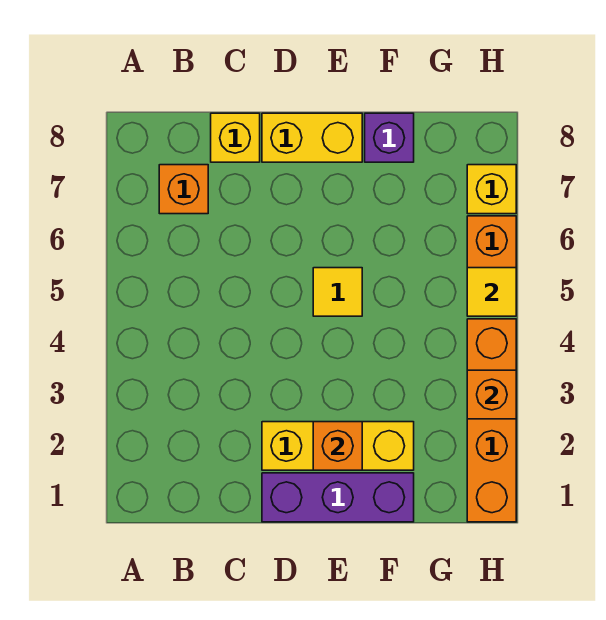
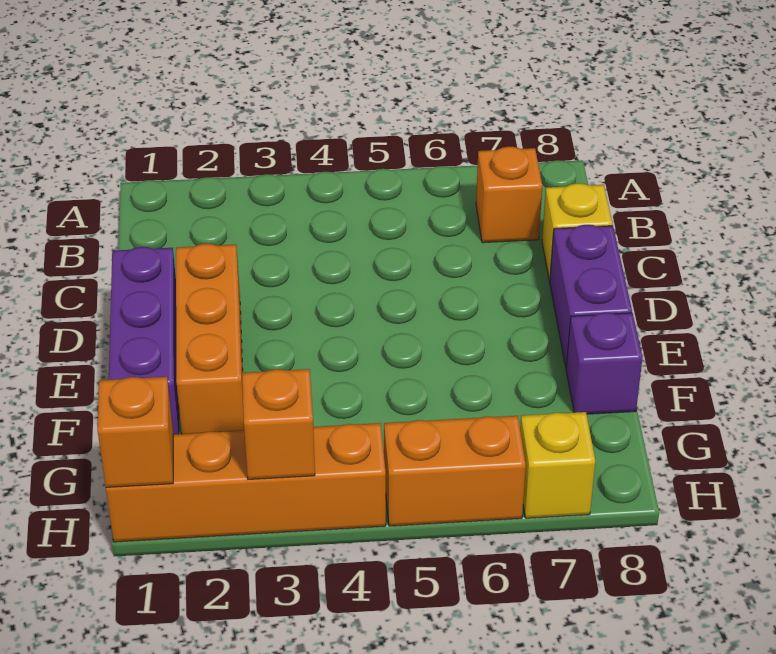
yellow brick D2:F2 level 1 -> orange brick D2:F2 level 1
yellow brick D8:E8 level 1 -> purple brick D8:E8 level 1
orange brick E2 level 2 -> orange brick H1 level 2
yellow tile E5 level 1 -> none
yellow tile H5 level 2 -> none

